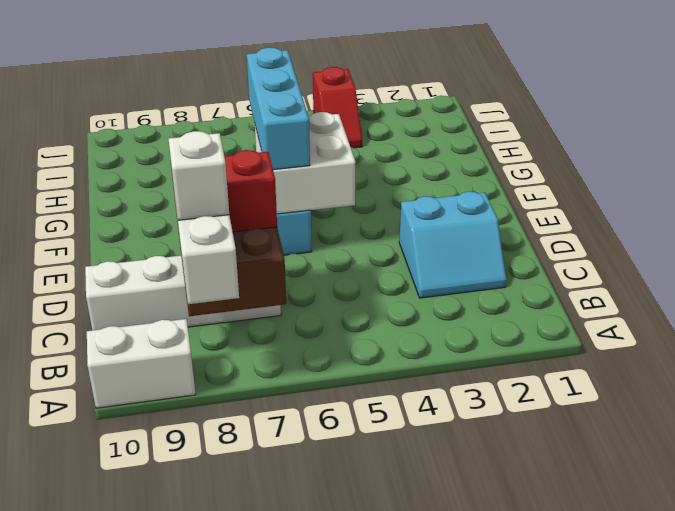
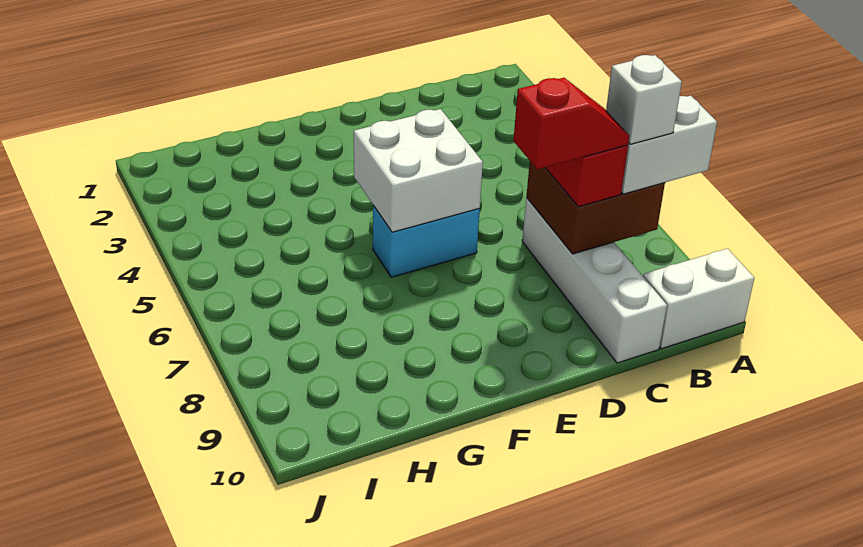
white brick A9:A10 level 1 -> white brick A10:B10 level 1
cyan slope C2:D3 level 1 top D -> none
cyan brick E6:G6 level 3 -> none
red slope I4:J4 level 1 top J -> red slope C8:D8 level 4 top D

